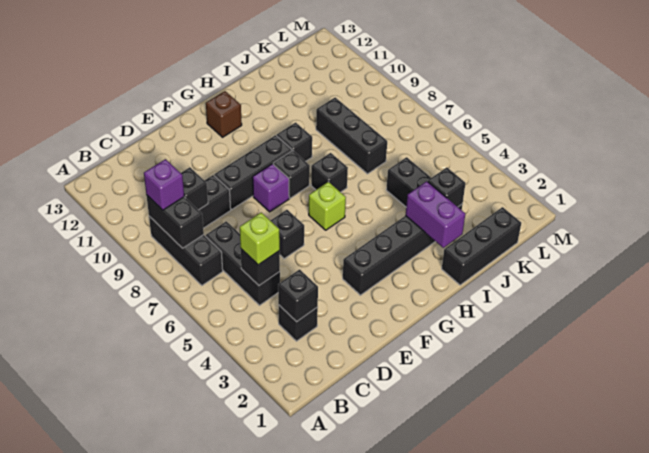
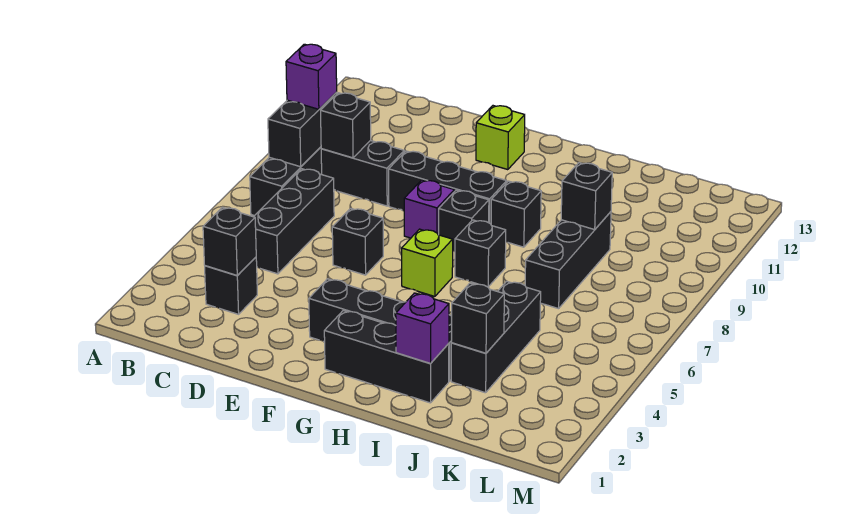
black brick C5 level 2 -> black brick J9 level 2
lime brick C5 level 3 -> lime brick F12 level 1
brown brick G12 level 1 -> none
black brick I1:K1 level 1 -> black brick G2:I2 level 1
purple brick I2:I3 level 2 -> purple brick I2 level 2

